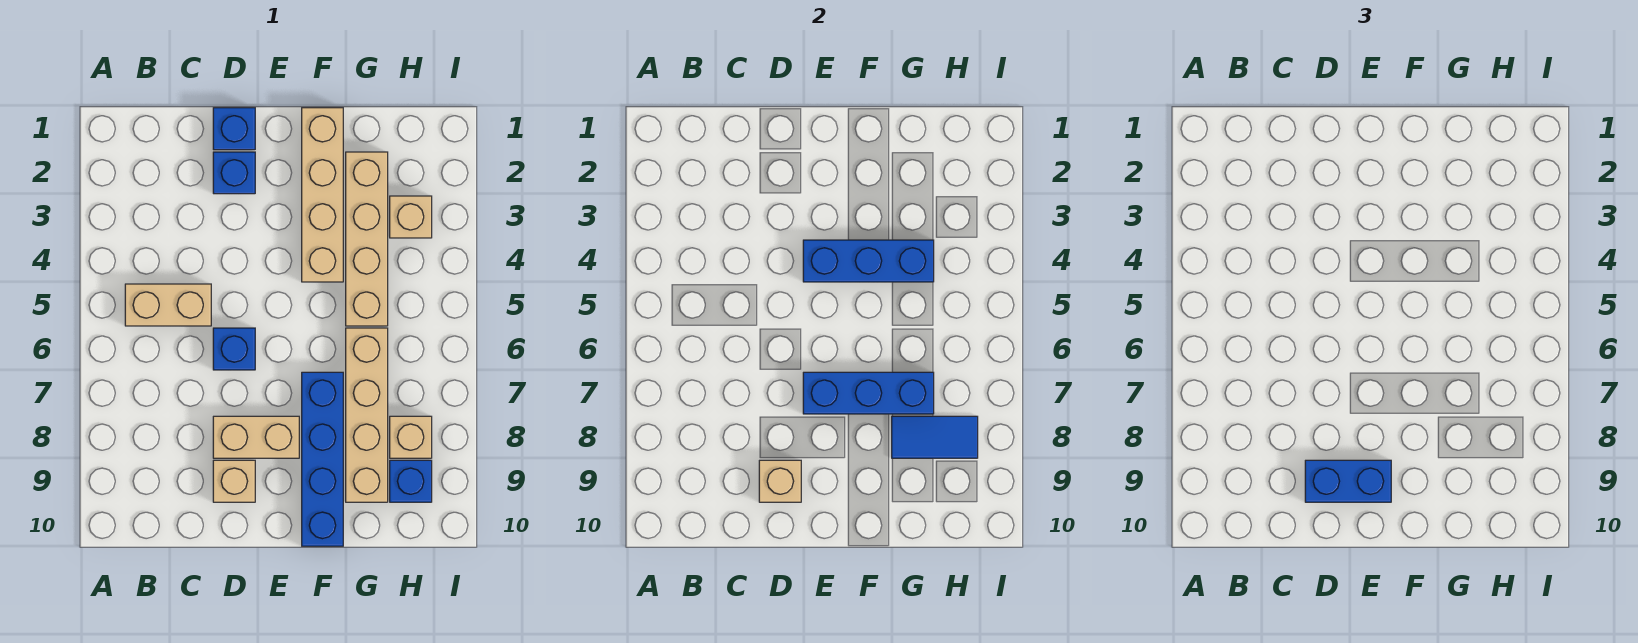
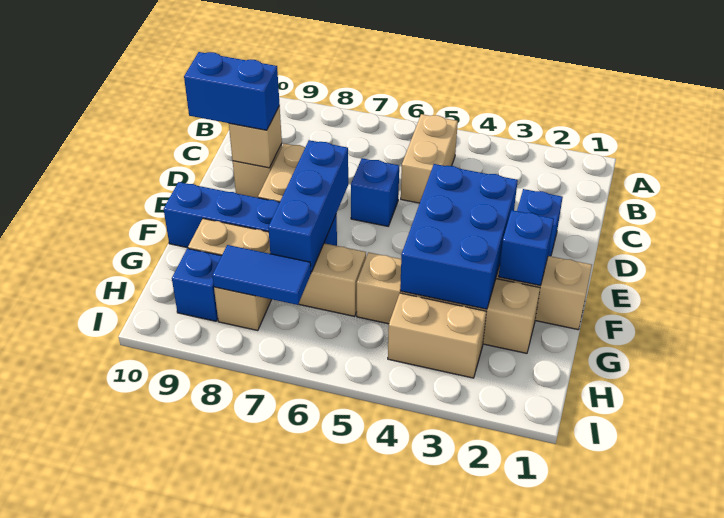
blue brick D1 level 1 -> blue brick F2 level 2
blue brick D9:E9 level 3 -> blue brick D9:D10 level 3
blue brick E4:G4 level 2 -> blue brick E3:G4 level 2
blue tile G8:H8 level 2 -> blue tile H7:H8 level 2
tan brick H3 level 1 -> tan brick H3:H4 level 1

